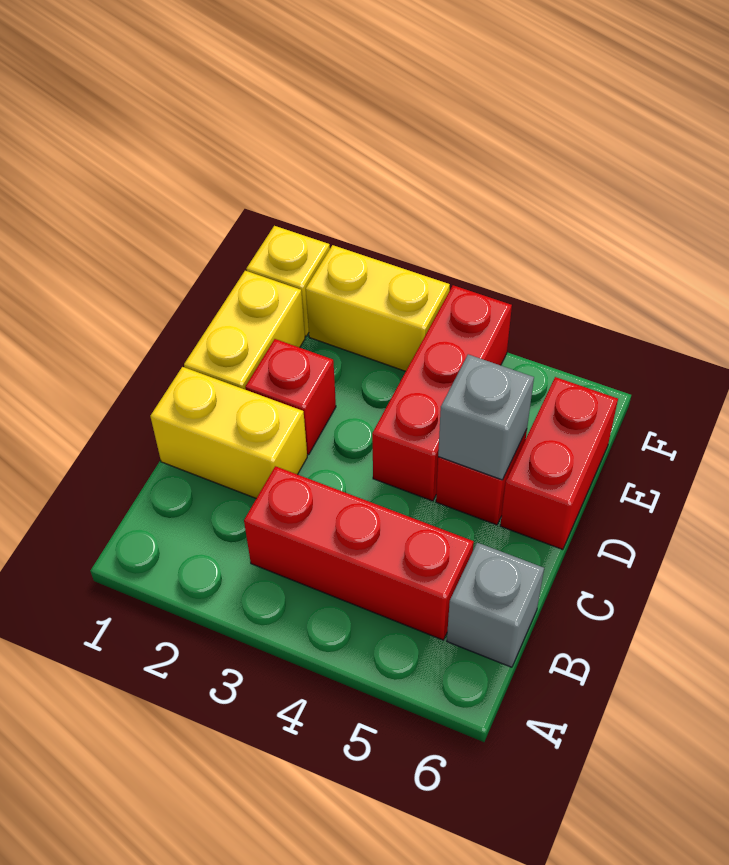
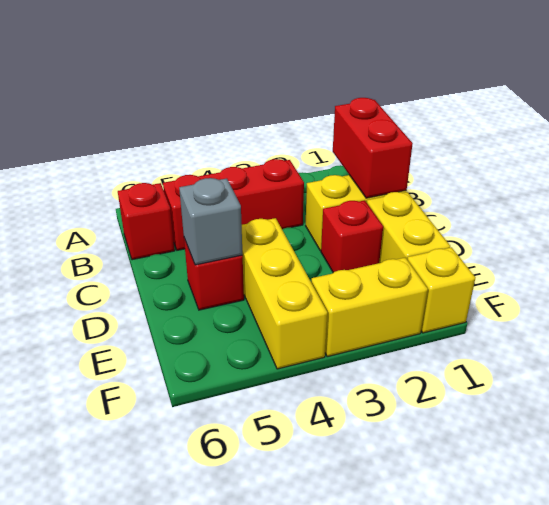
grey brick B6 level 1 -> red brick B6 level 1
red brick D4:F4 level 1 -> yellow brick D4:F4 level 1
red brick D6:E6 level 1 -> red brick B1:C1 level 2

